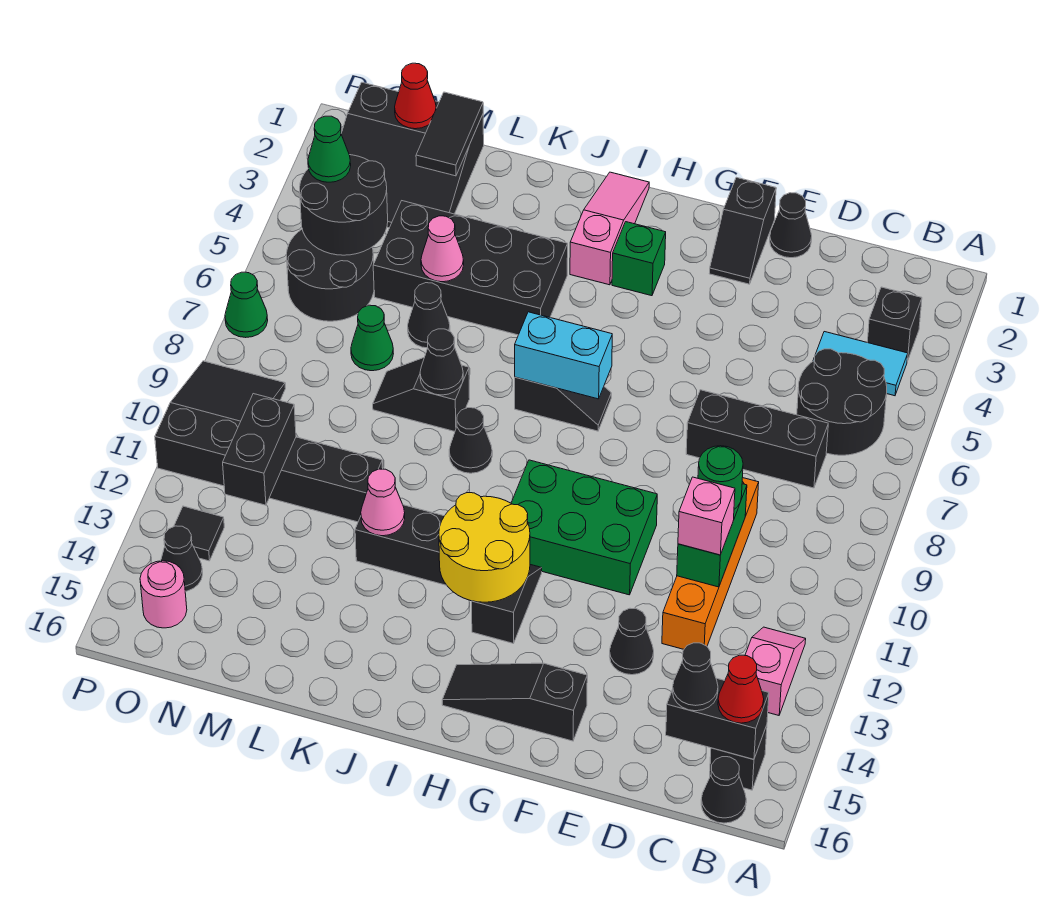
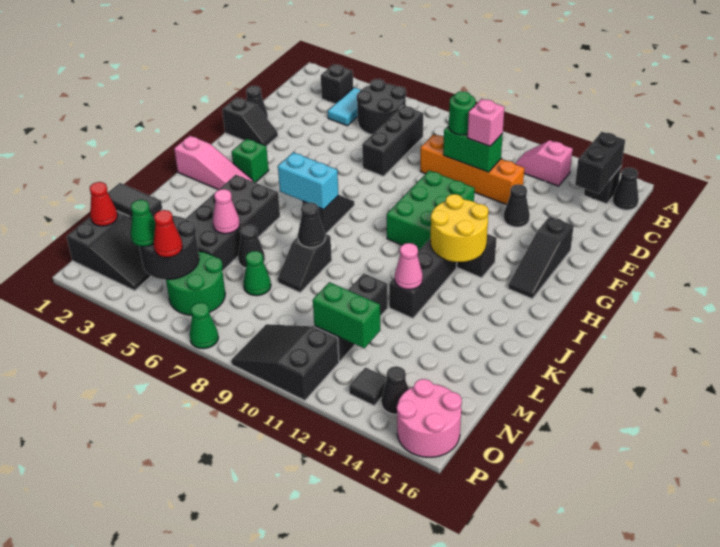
red cone B15 level 3 -> red cone O5 level 3
black cone C15 level 3 -> none
cyan brick H7:I7 level 2 -> cyan brick I6:I7 level 2
pink slope I1:I3 level 1 top 3 -> pink slope I1:I3 level 1 top 1
black cone J9 level 1 -> none
black round brick N5:O6 level 1 -> green round brick N5:O6 level 1
black brick N11:N12 level 2 -> green brick N11:N12 level 2
pink round brick O15 level 1 -> pink round brick O15:P16 level 1

